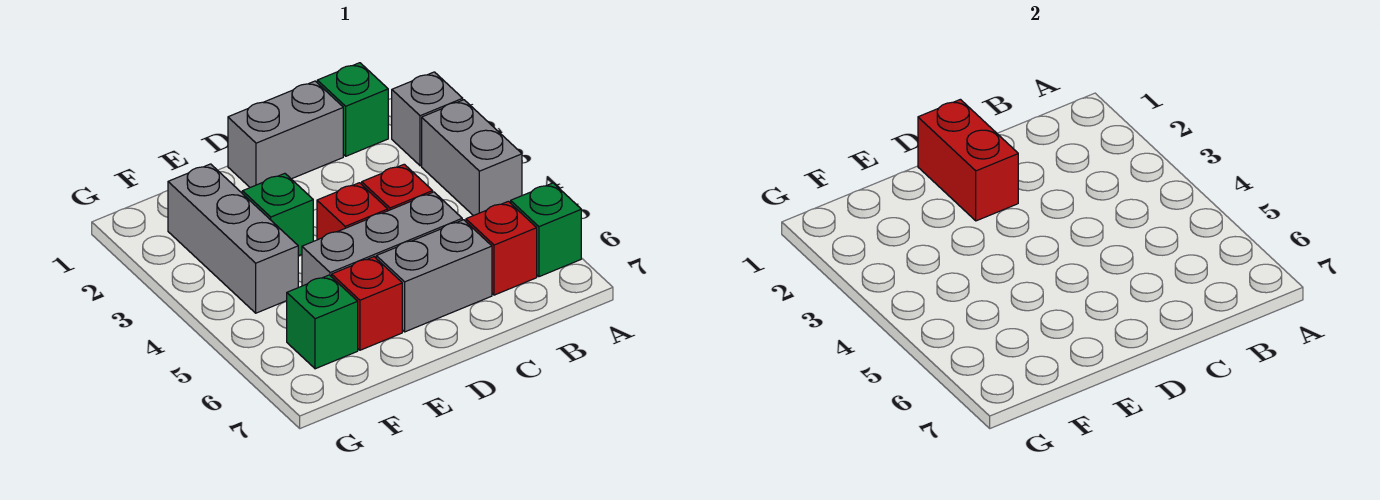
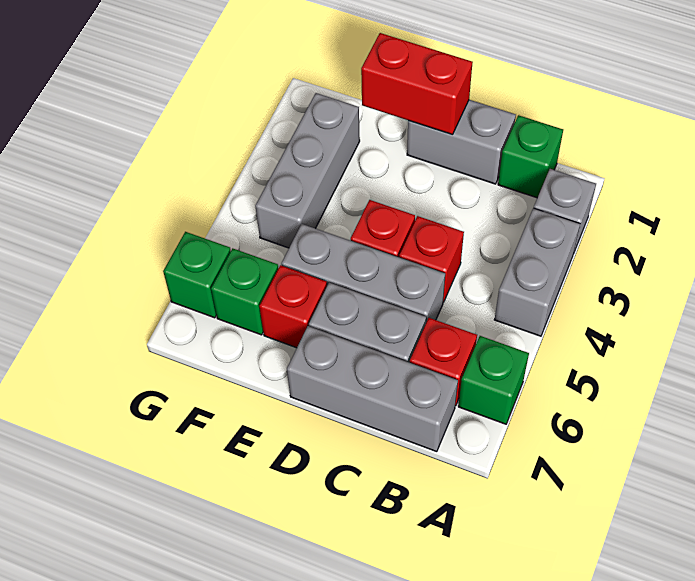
none -> grey brick B7:D7 level 1
red brick D1:D2 level 2 -> red brick D1:E1 level 2
green brick E3 level 1 -> green brick G6 level 1

